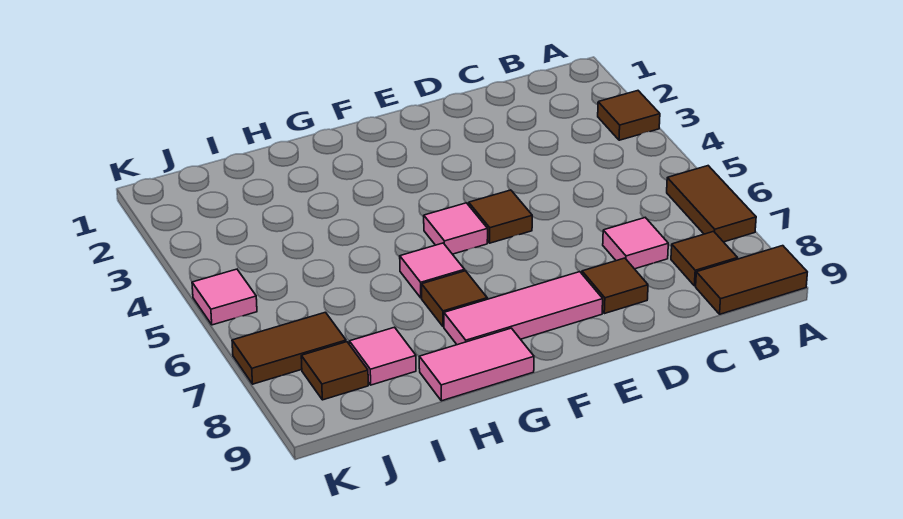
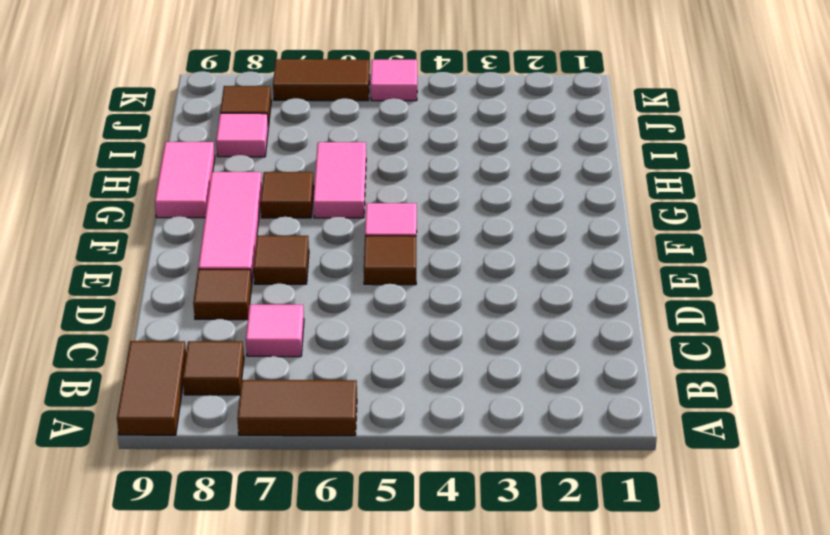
brown tile A3 level 1 -> brown tile E7 level 1
pink tile G6 level 1 -> pink tile G6:H6 level 1
brown tile J7:K7 level 1 -> brown tile K6:K7 level 1

